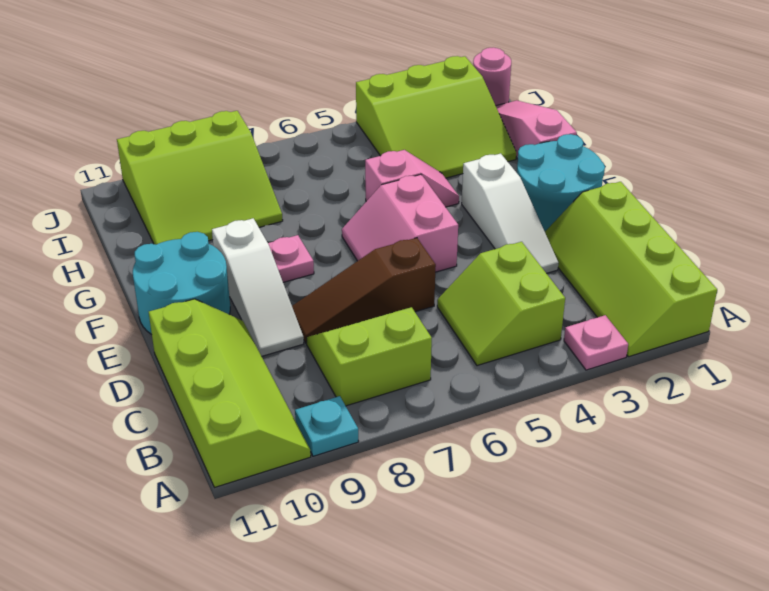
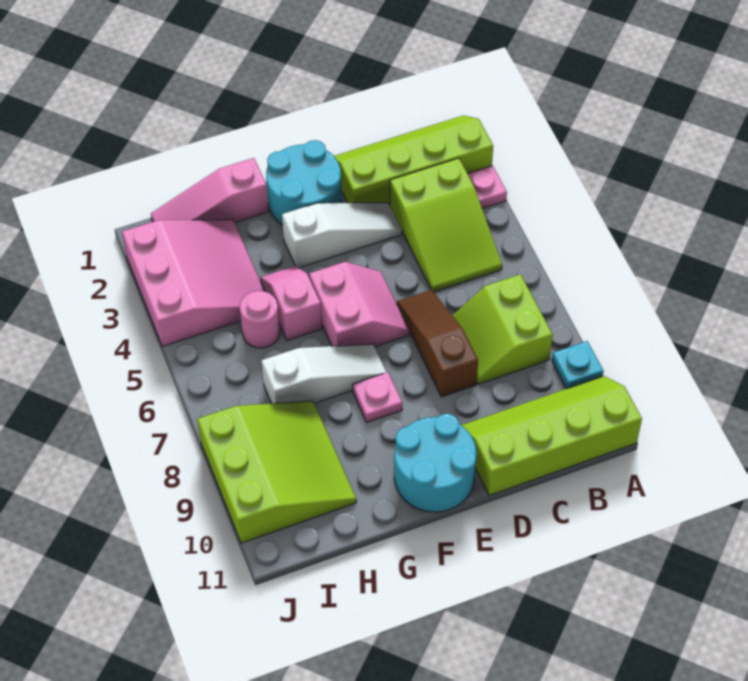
lime slope A1:D2 level 1 top 1 -> lime slope A1:D2 level 1 top 2
lime slope B4:C5 level 1 top 4 -> lime slope B3:C5 level 1 top 3
brown slope D6:D8 level 1 top 6 -> brown slope D6:D8 level 1 top 8
white slope D9:F9 level 1 top F -> white slope F7:H7 level 1 top H
pink slope E5:F6 level 1 top 5 -> pink slope E5:F6 level 1 top F
lime slope H2:J4 level 1 top J -> pink slope H2:J4 level 1 top J
pink round brick J1 level 1 -> pink round brick H5 level 1

